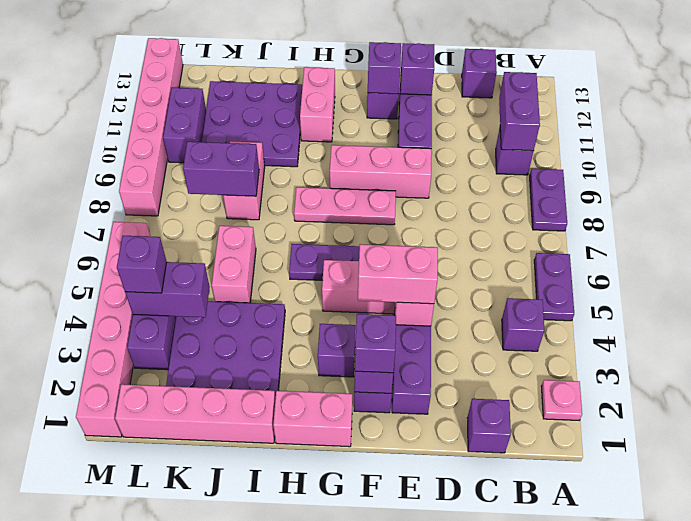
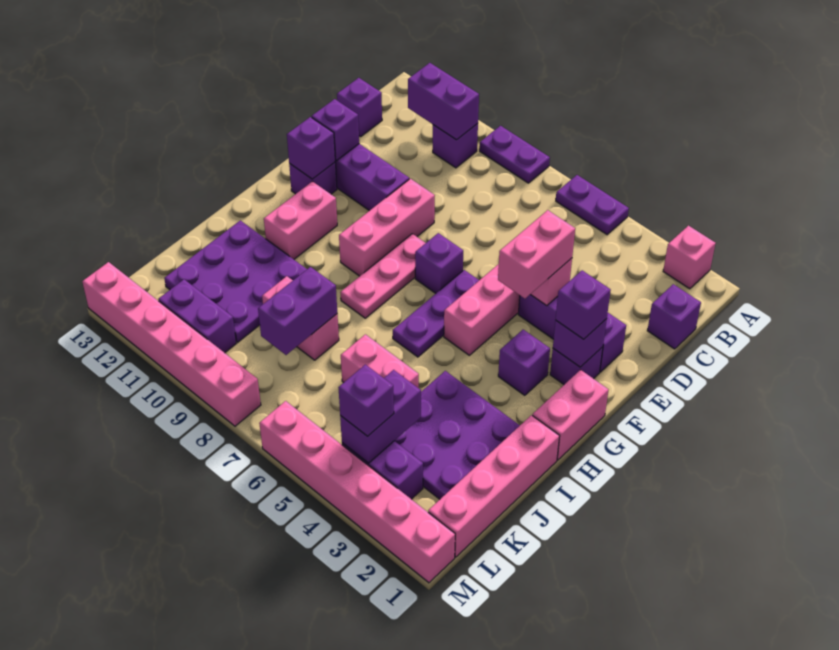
pink plate A2 level 1 -> pink brick A2 level 1
purple brick B4 level 1 -> purple brick F7 level 1
pink brick H11:H12 level 1 -> pink brick G11:H11 level 1

